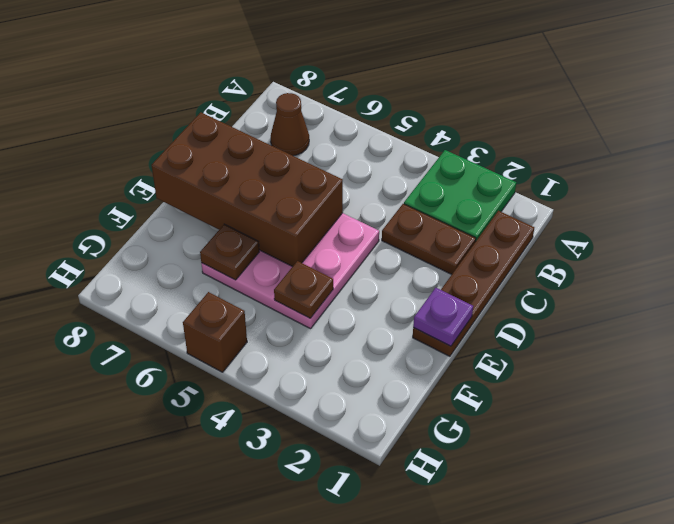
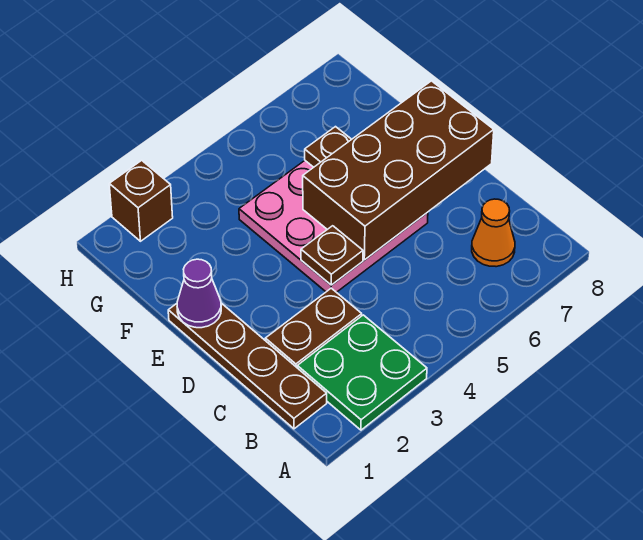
brown cone B7 level 1 -> orange cone B7 level 1
purple plate E1 level 2 -> purple cone E1 level 2
brown plate F4 level 2 -> brown plate D4 level 2
brown brick H5 level 1 -> brown brick H2 level 1

